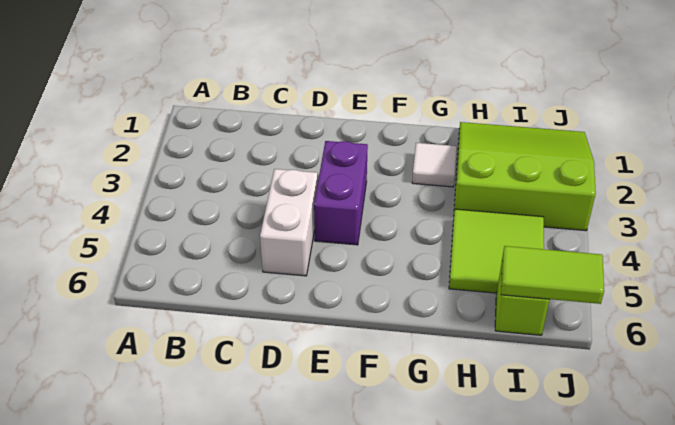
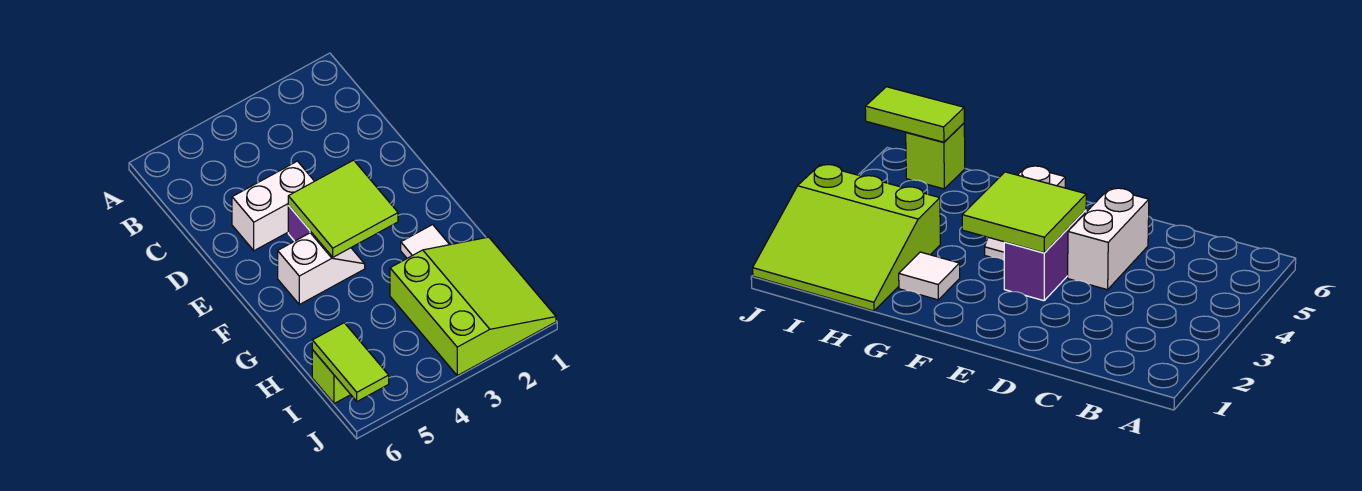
none -> white slope F4:F5 level 1 top 5
lime tile H4:I5 level 1 -> lime tile E3:F4 level 2

